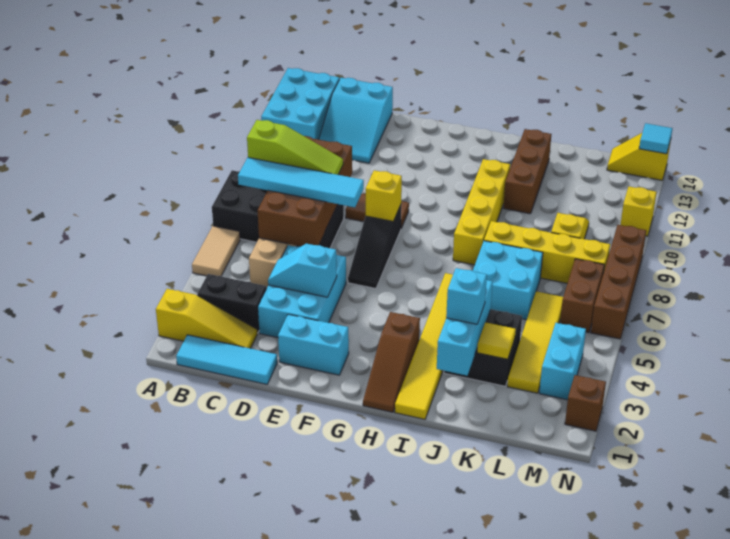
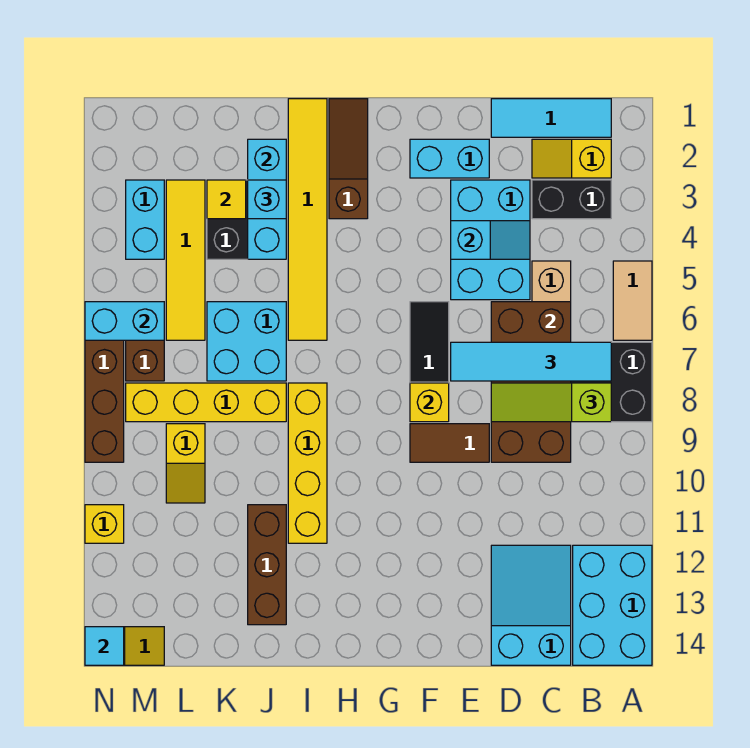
yellow slope A2:C2 level 1 top A -> yellow slope B2:C2 level 1 top B
none -> cyan brick M6:N6 level 2
brown brick N2 level 1 -> none

